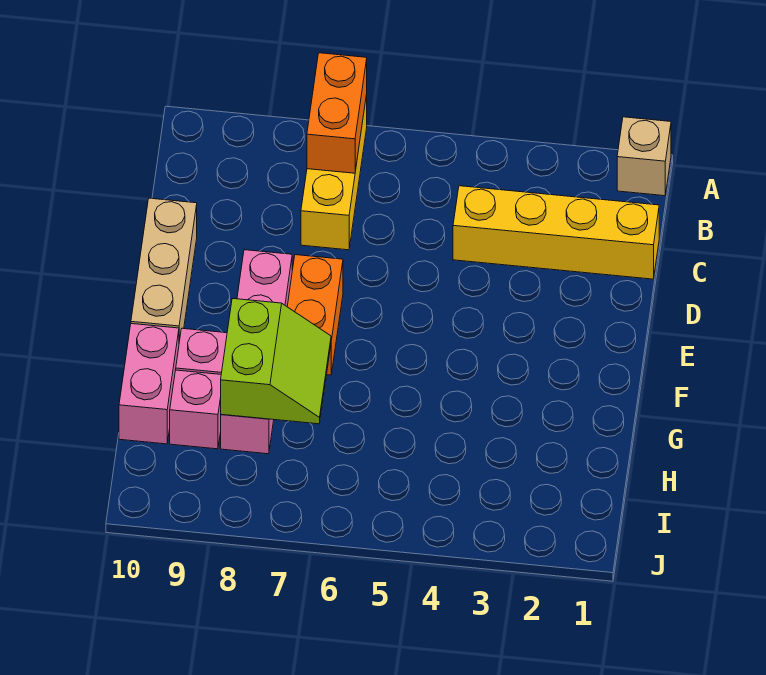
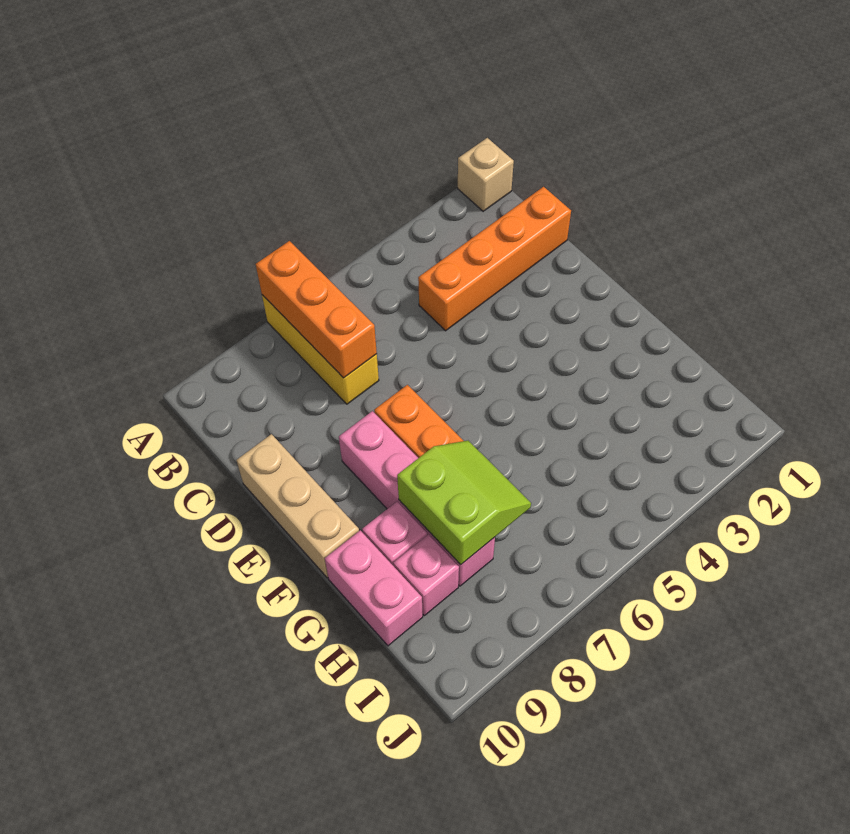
orange brick A7:B7 level 2 -> orange brick A7:C7 level 2
yellow brick C1:C4 level 1 -> orange brick C1:C4 level 1

